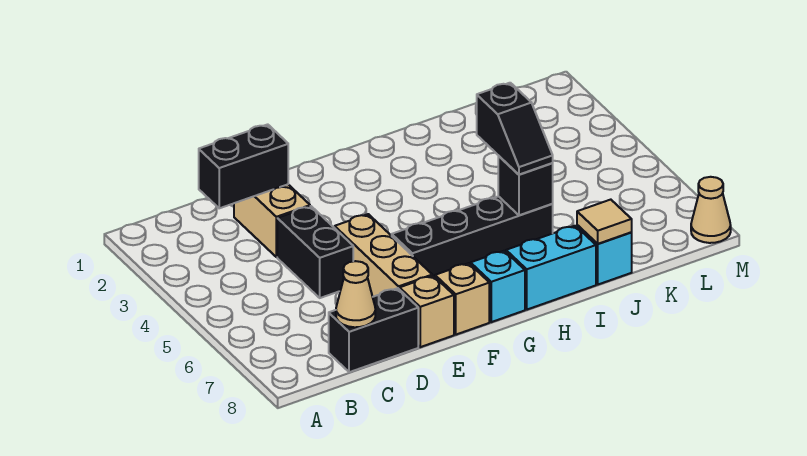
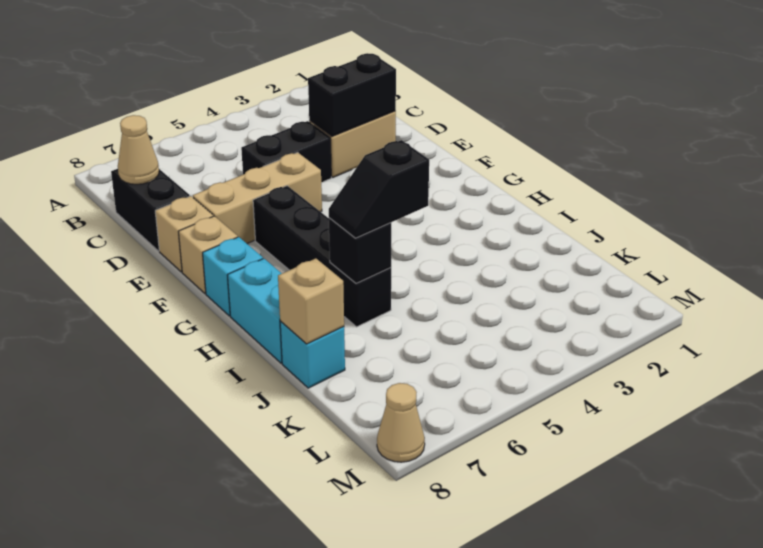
black brick C2:D2 level 2 -> black brick D2:D3 level 2
tan tile J8 level 2 -> tan brick J8 level 2

